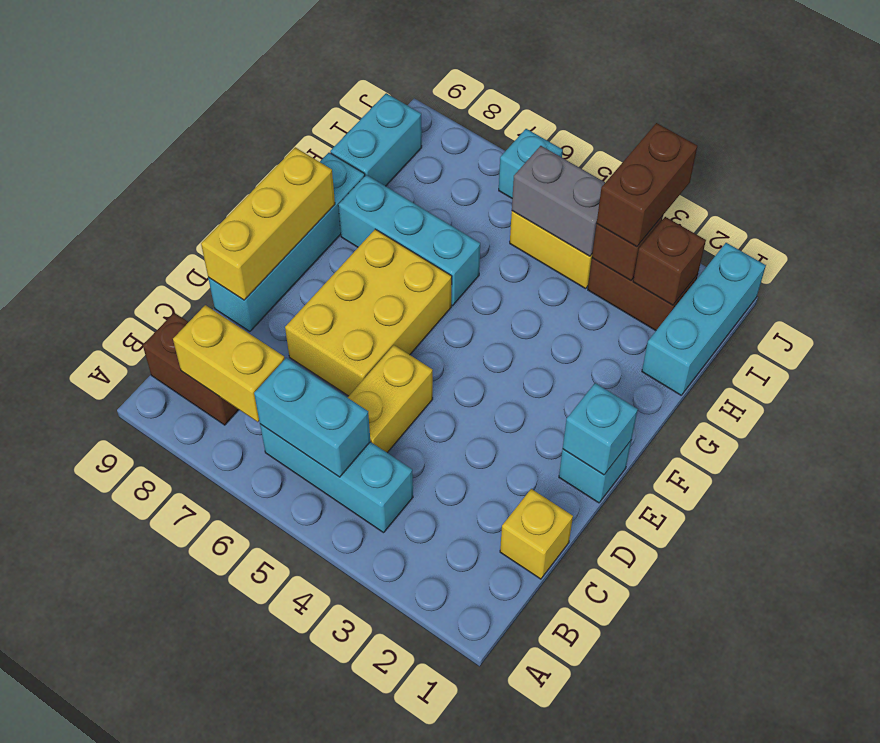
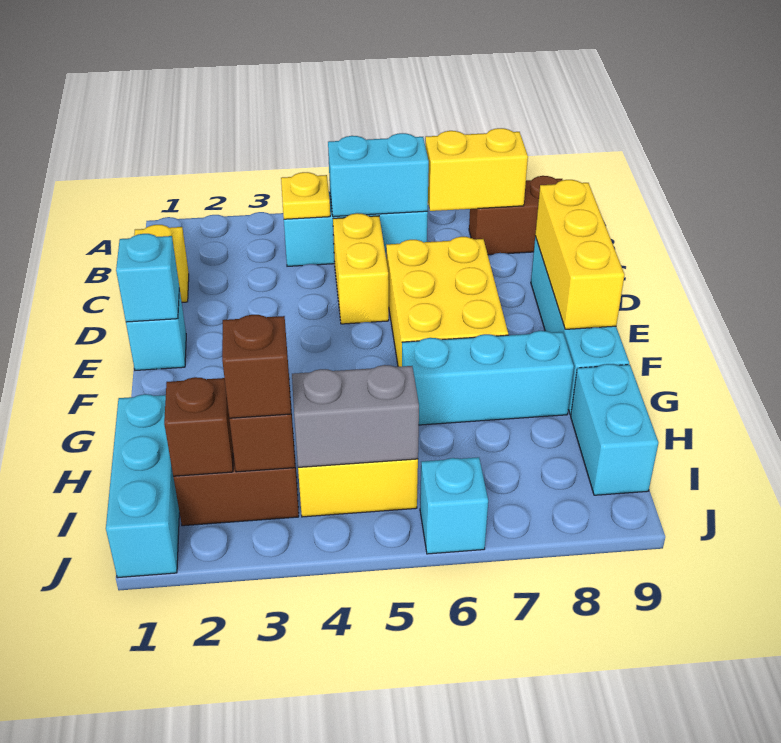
none -> yellow plate B4 level 2
brown brick I3:J3 level 3 -> brown brick I3 level 3

